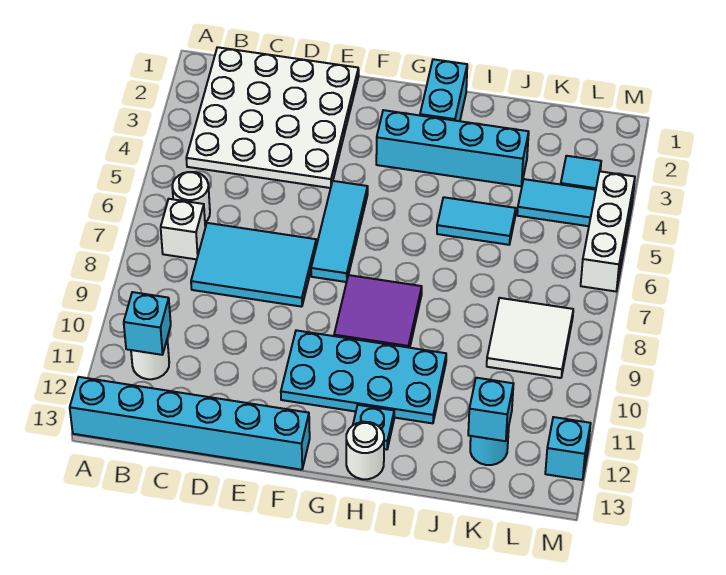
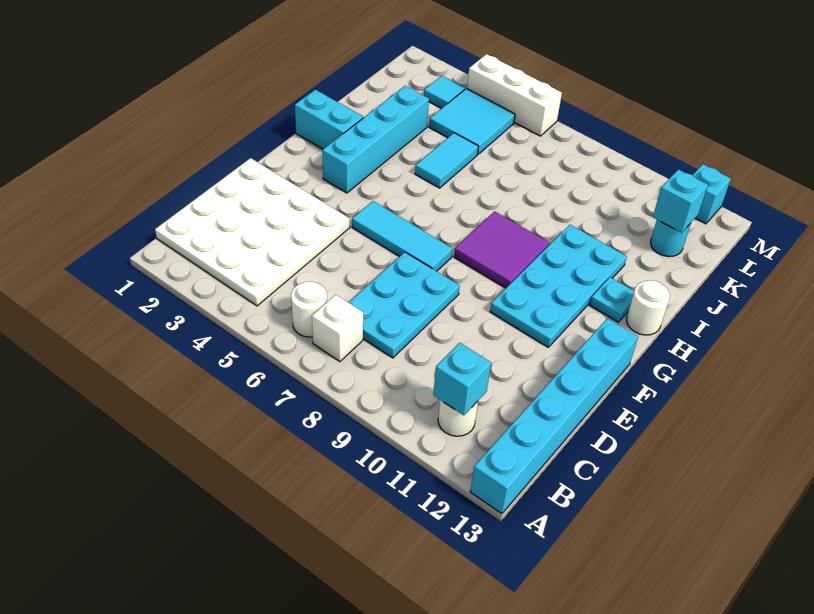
cyan tile C7:E8 level 1 -> cyan plate C7:E8 level 1
cyan tile K4:L4 level 1 -> cyan tile K4:L5 level 1
white tile K8:L9 level 1 -> none

